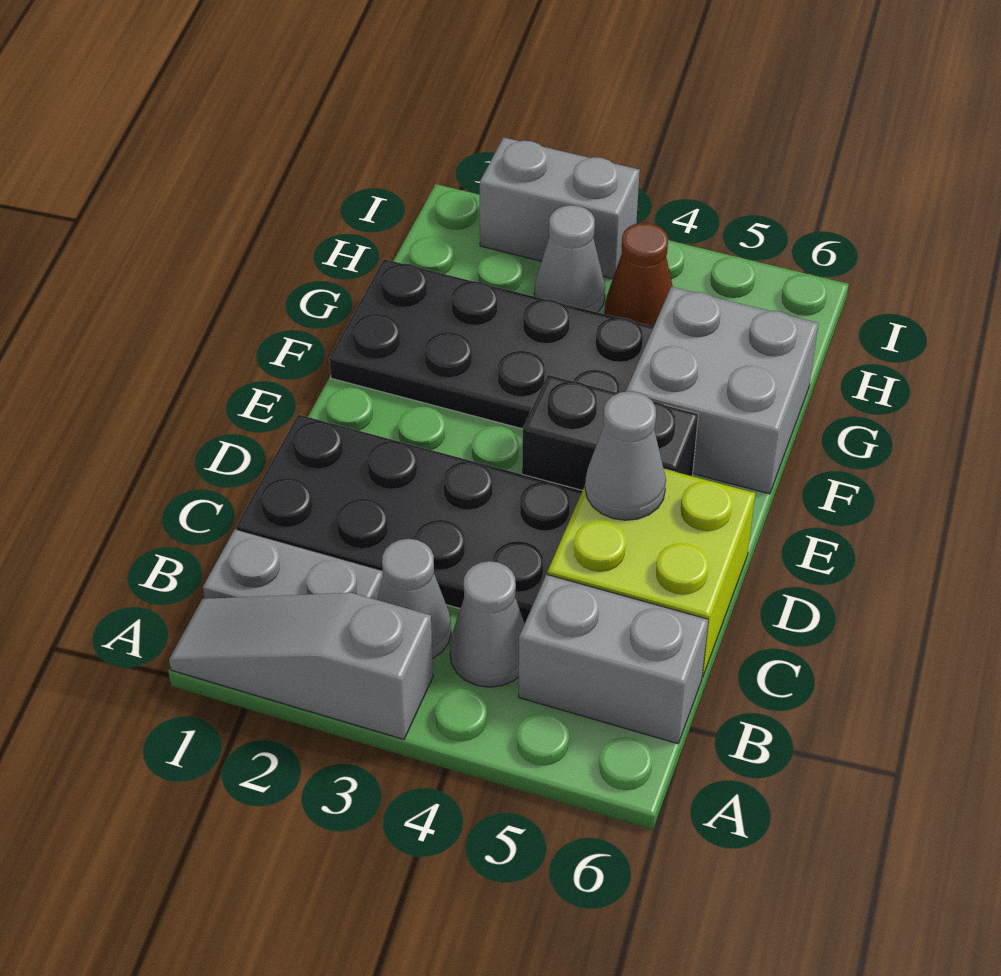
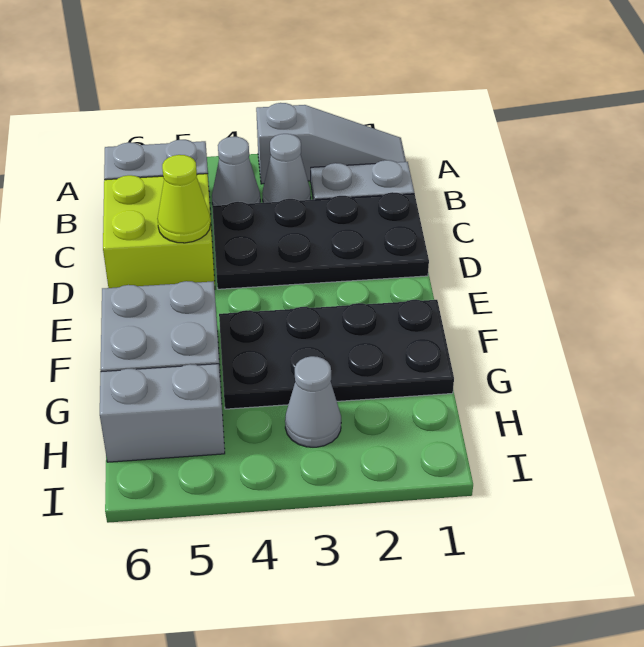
grey cone D5 level 2 -> lime cone D5 level 2
black brick E4:E5 level 1 -> none
brown cone H4 level 1 -> none
grey brick I2:I3 level 1 -> grey brick H5:H6 level 1

